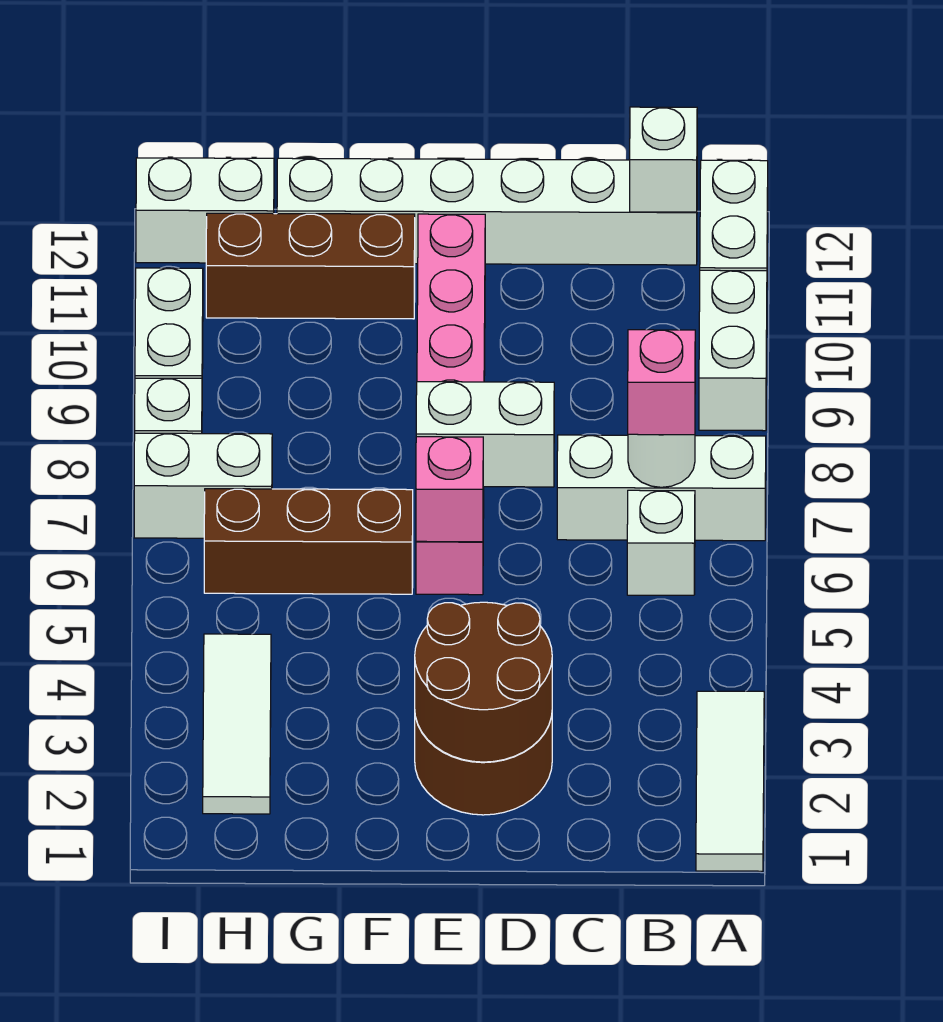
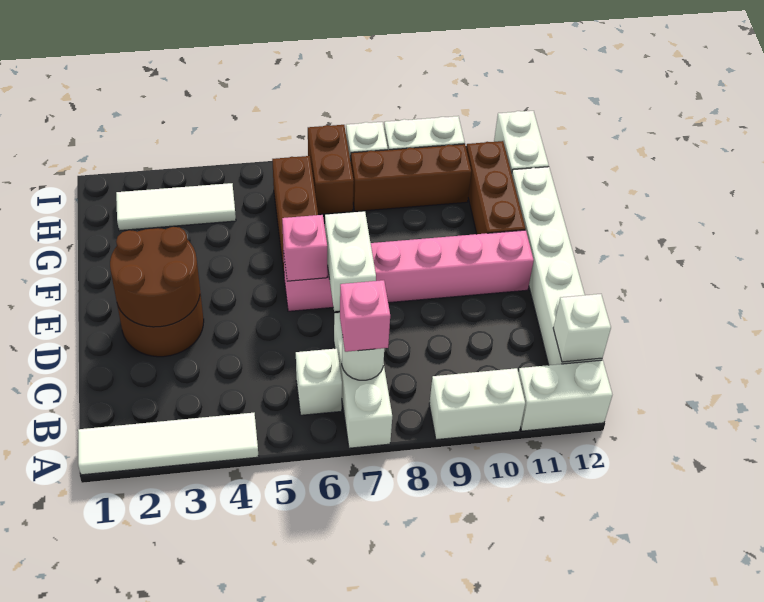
white tile A1:A3 level 1 -> white tile A1:A4 level 1
white brick H7:I7 level 1 -> brown brick H7:I7 level 1
none -> brown brick H8:H10 level 1

